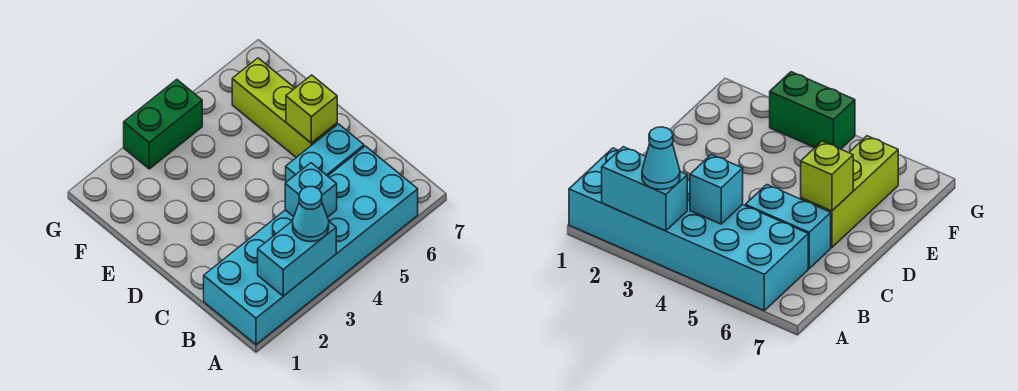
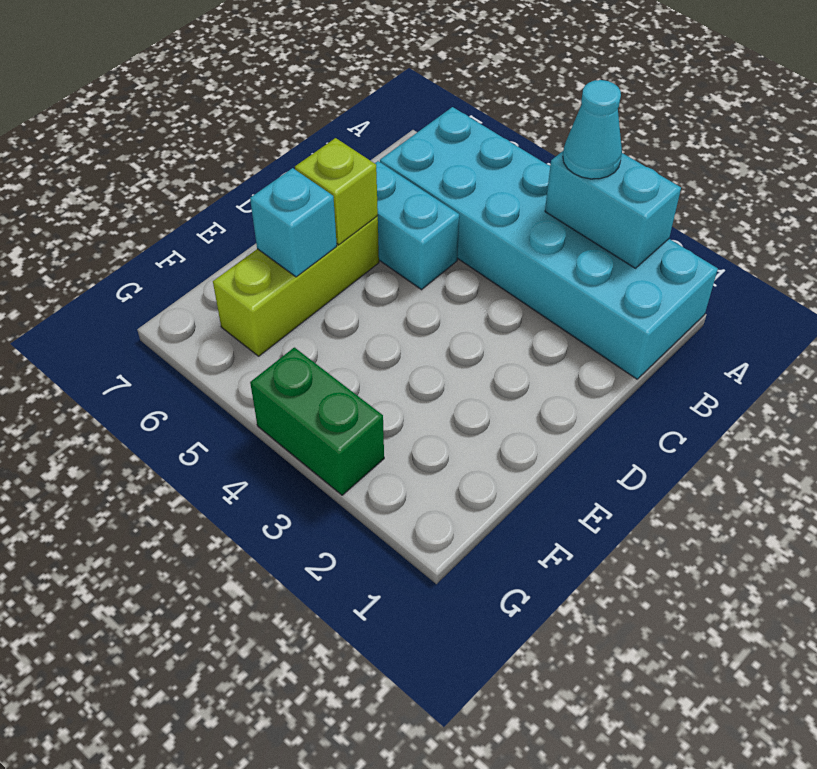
cyan brick B4 level 2 -> cyan brick E6 level 2

